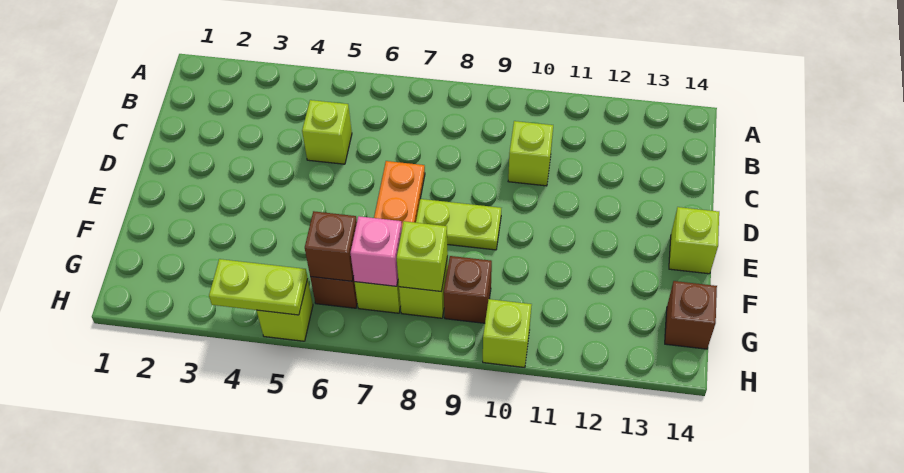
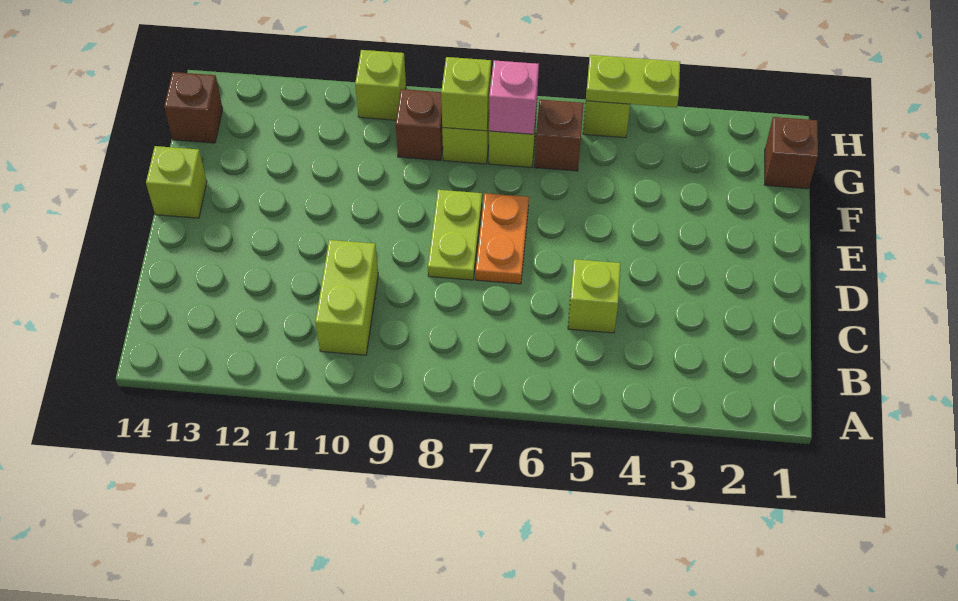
lime brick C10 level 1 -> lime brick B10:C10 level 1
lime plate E8:E9 level 1 -> lime plate D8:E8 level 1
brown brick G6 level 2 -> brown brick G1 level 1

